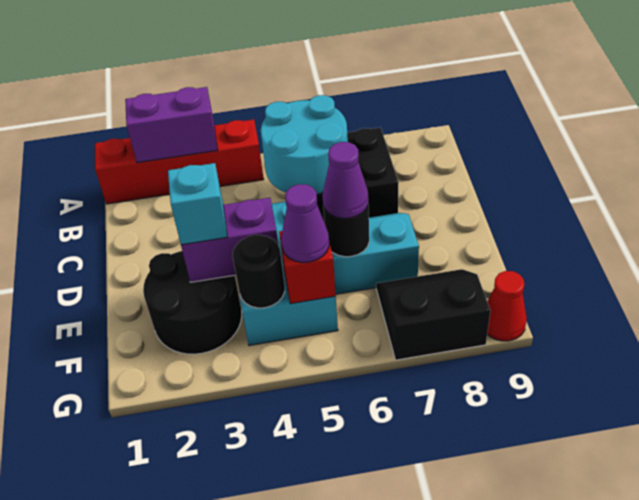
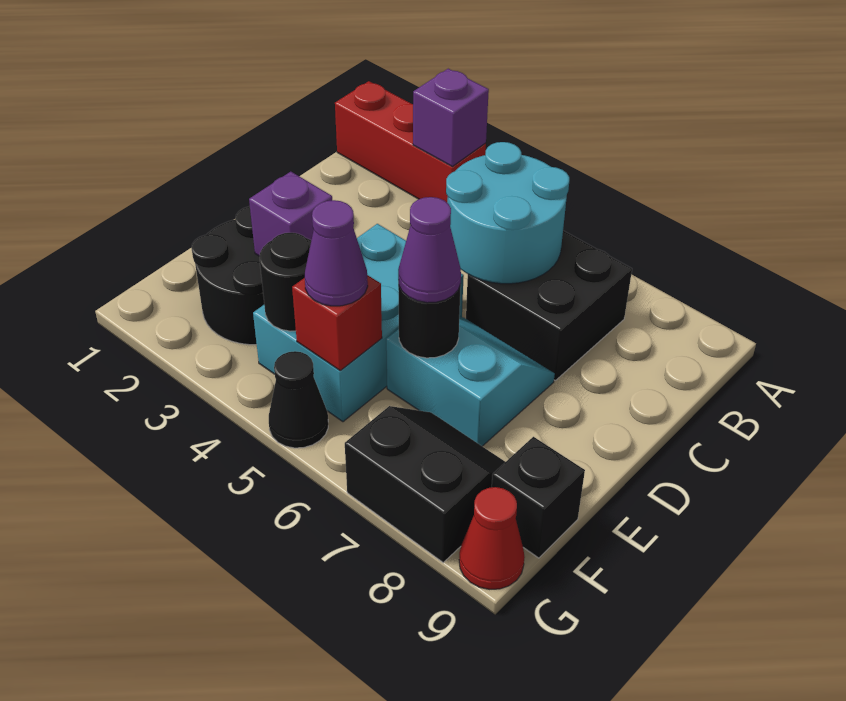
red brick A1:A4 level 1 -> red brick A1:A3 level 1
purple brick A2:A3 level 2 -> purple brick A3 level 2
purple brick E3:E4 level 2 -> purple brick E3 level 2
cyan brick E3 level 3 -> none
none -> black brick F9 level 1
none -> black cone G5 level 1

